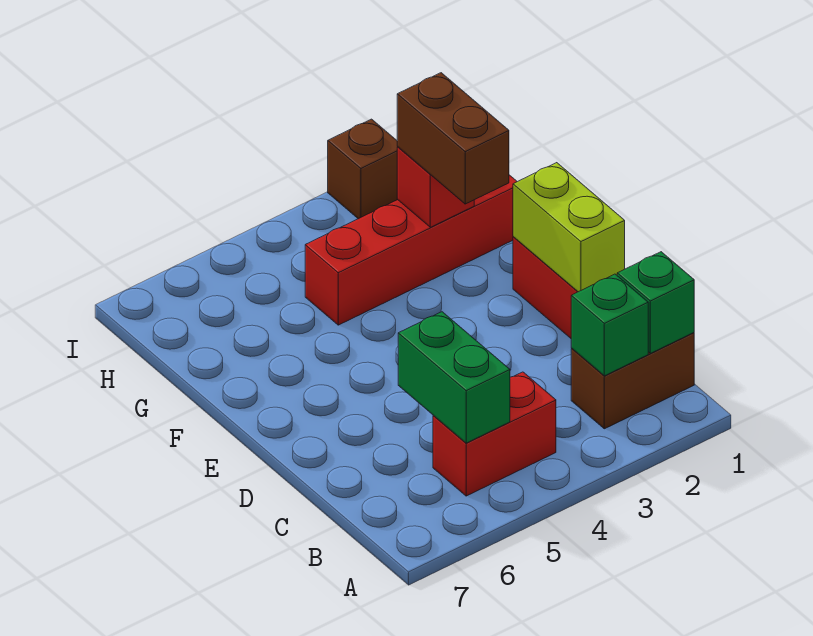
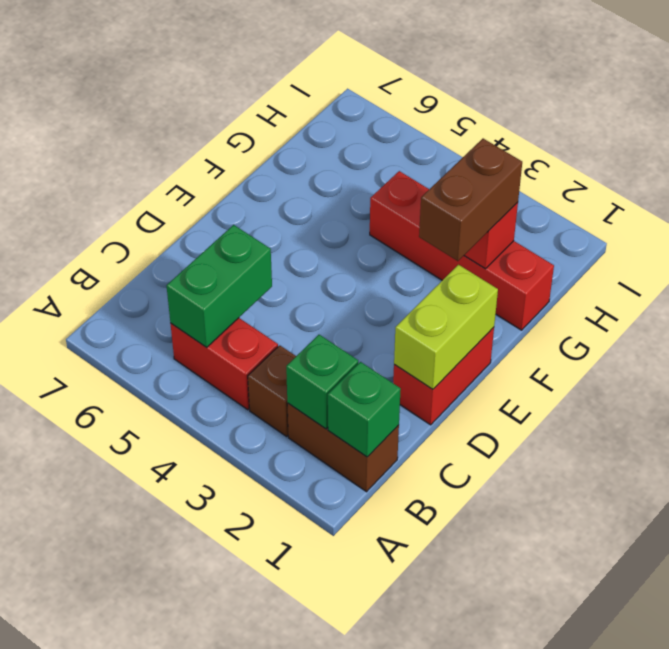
brown brick I2 level 1 -> brown brick B3 level 1

